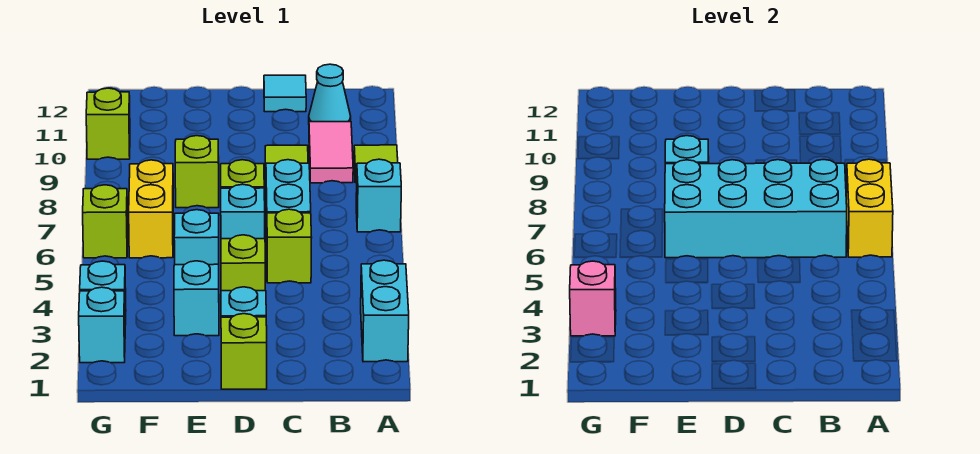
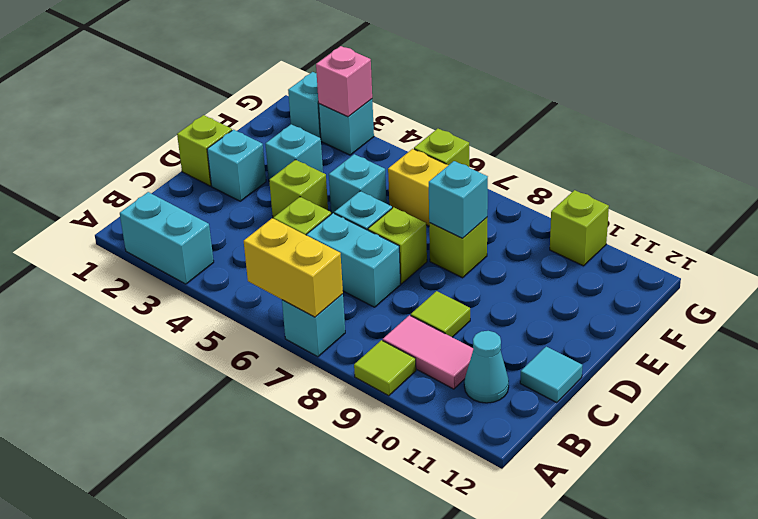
cyan brick B6:E7 level 2 -> none

